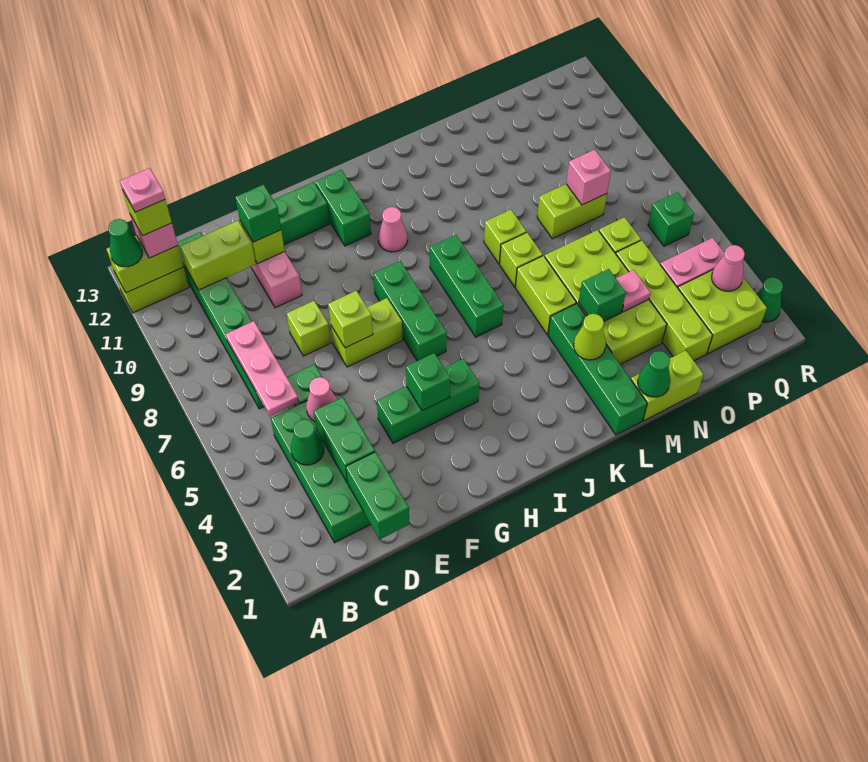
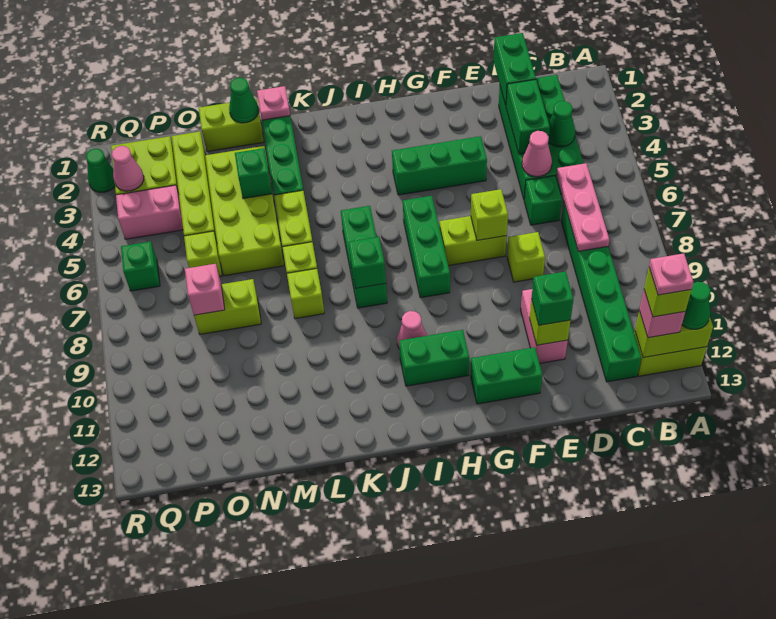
lime brick C11:D11 level 2 -> none
green brick G4 level 2 -> green brick J8 level 2
green brick H11:H12 level 1 -> green brick H11:I11 level 1
lime cone L3 level 2 -> none
pink plate N4 level 2 -> pink plate L1 level 2

